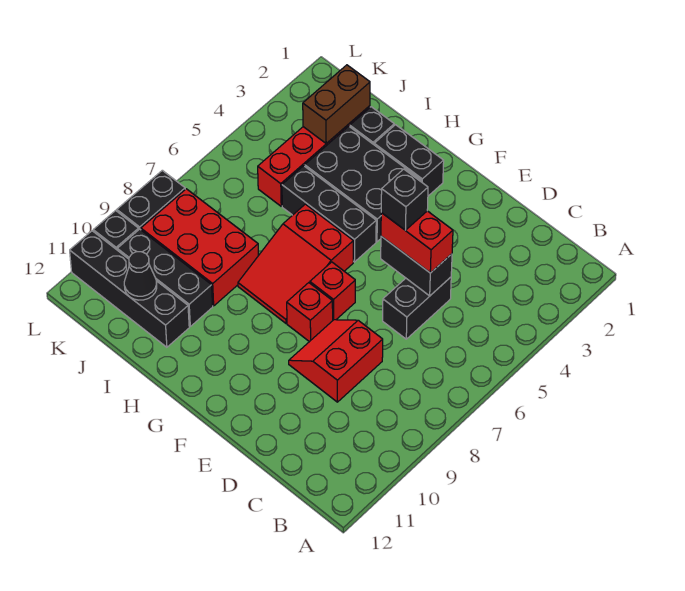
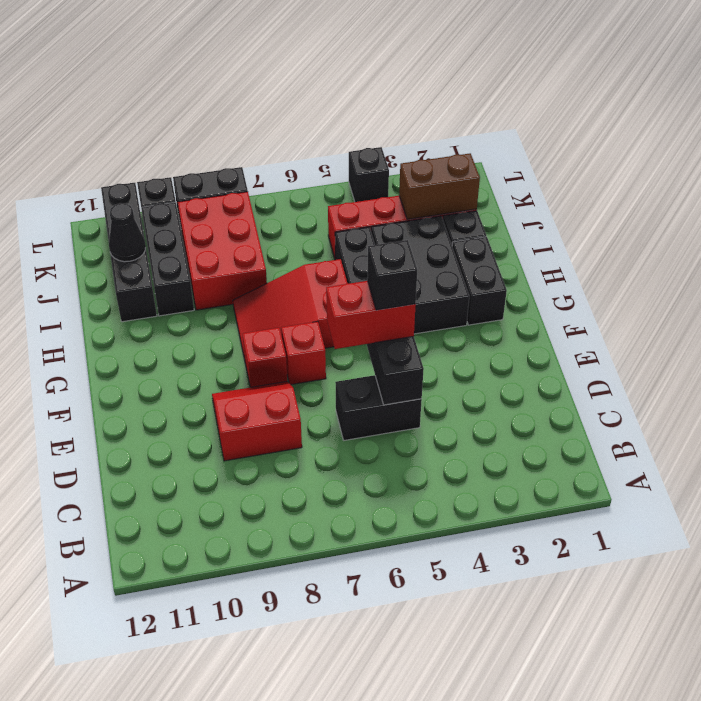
red brick D5:E5 level 3 -> red brick E5:E6 level 3
none -> black brick L4 level 1

